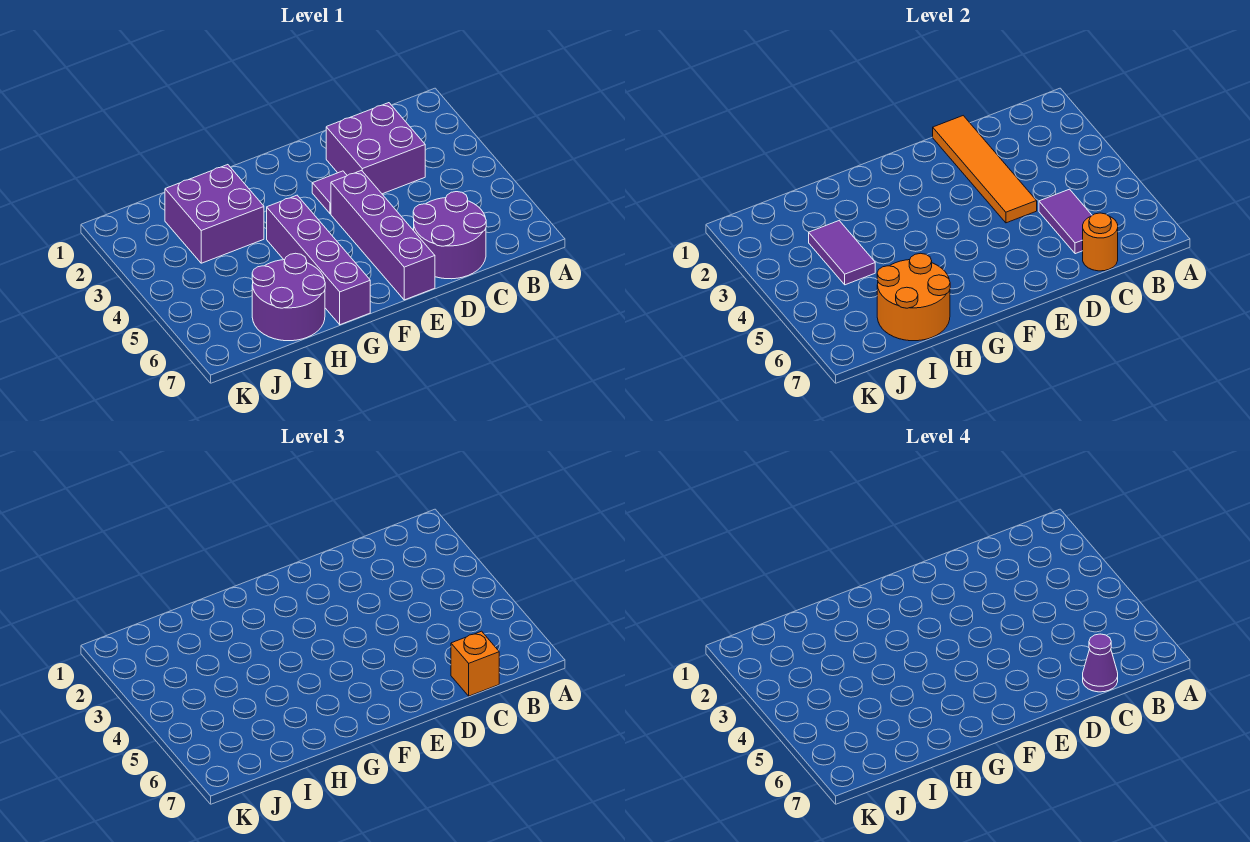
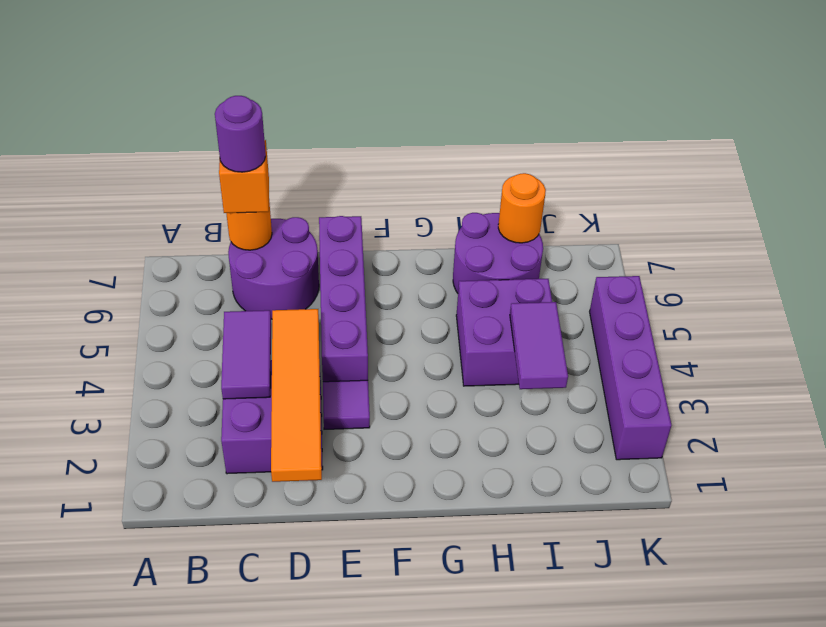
purple tile C5:C6 level 2 -> purple tile C3:C4 level 2
purple cone C7 level 4 -> purple round brick C7 level 4
purple brick G4:G7 level 1 -> purple brick K2:K5 level 1
purple brick H2:I3 level 1 -> purple brick H4:I5 level 1
orange round brick H6:I7 level 2 -> orange round brick I7 level 2

